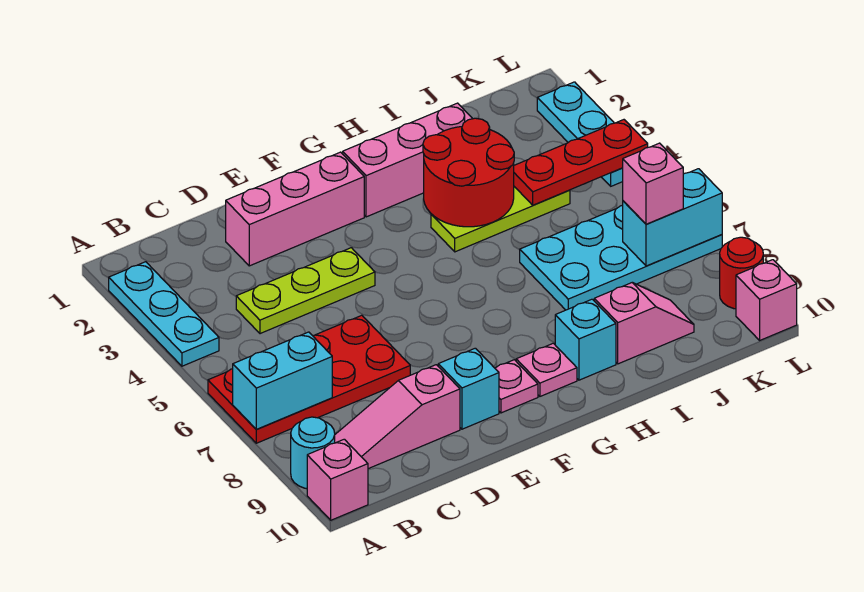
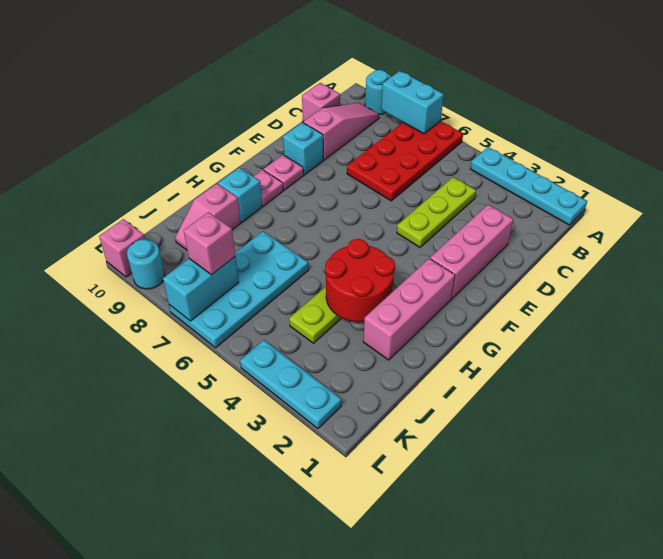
cyan plate A2:A4 level 1 -> cyan plate A1:A4 level 1
cyan brick A7:B7 level 2 -> cyan brick A7:A8 level 2
pink brick A10 level 1 -> pink brick C10 level 1
red plate J4:L4 level 2 -> none
red round brick L9 level 1 -> cyan round brick L9 level 1

